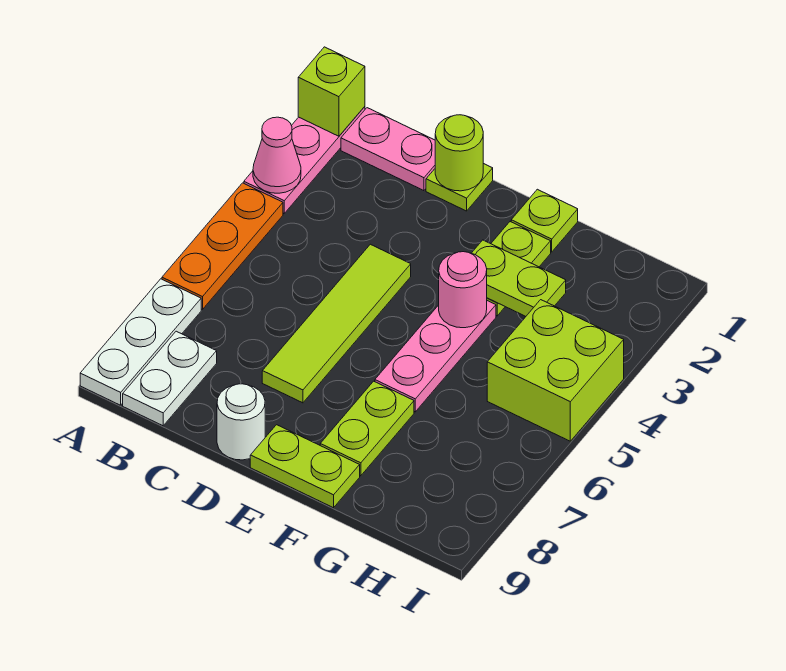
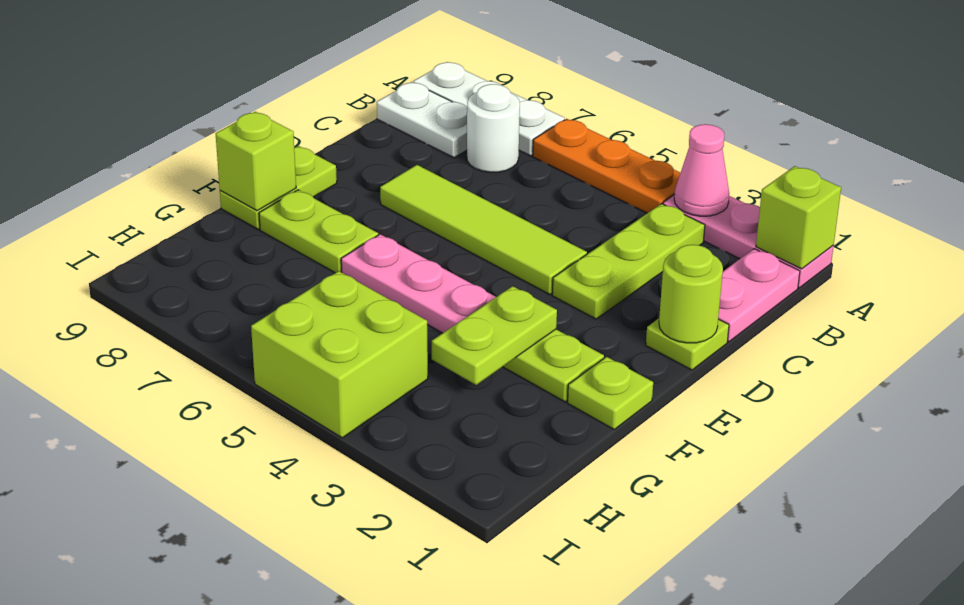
none -> lime plate B3:D3 level 1
white round brick D9 level 1 -> white round brick B7 level 1
pink round brick F4 level 2 -> none
none -> lime brick F9 level 2

